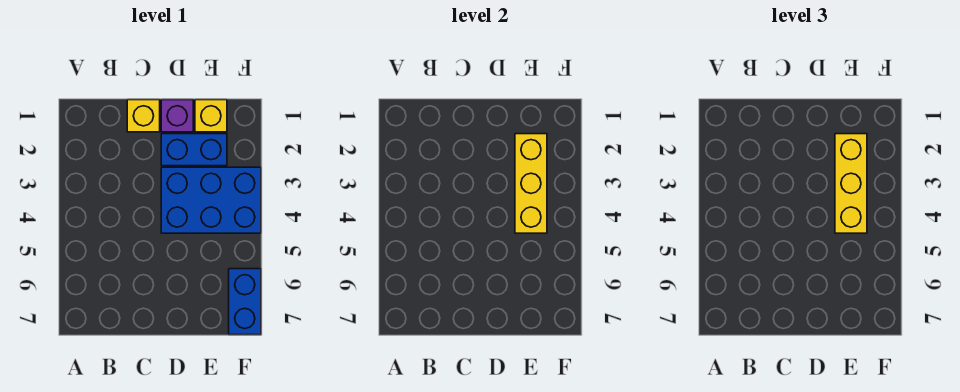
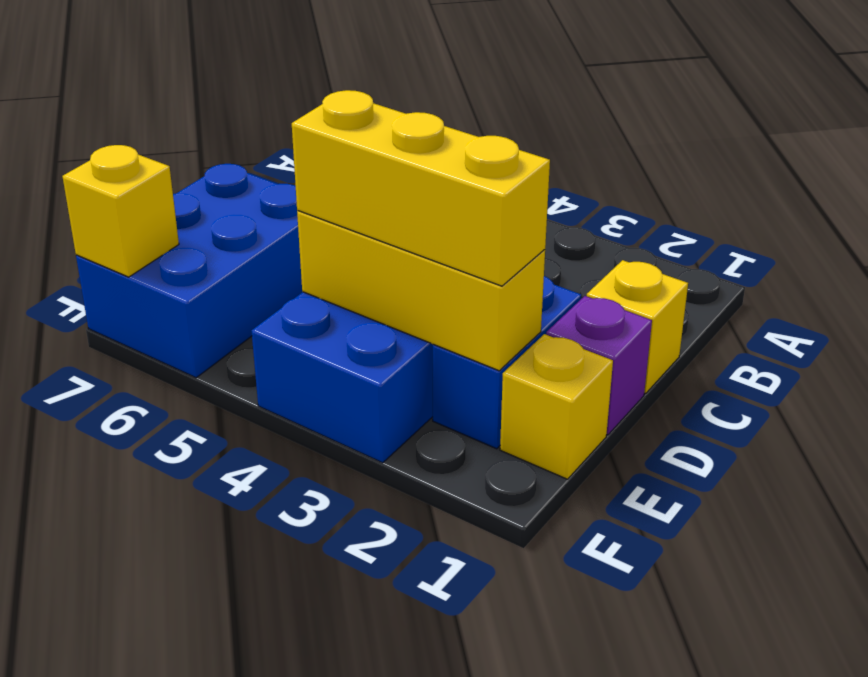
blue brick F6:F7 level 1 -> blue brick D6:F7 level 1
none -> yellow brick F7 level 2

